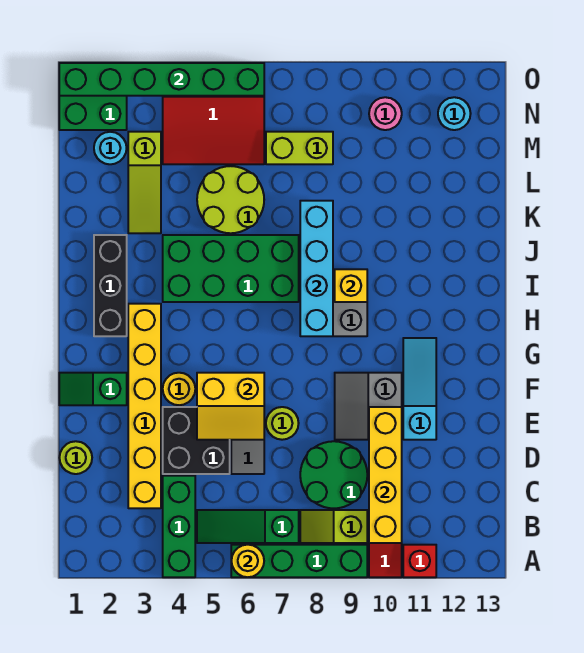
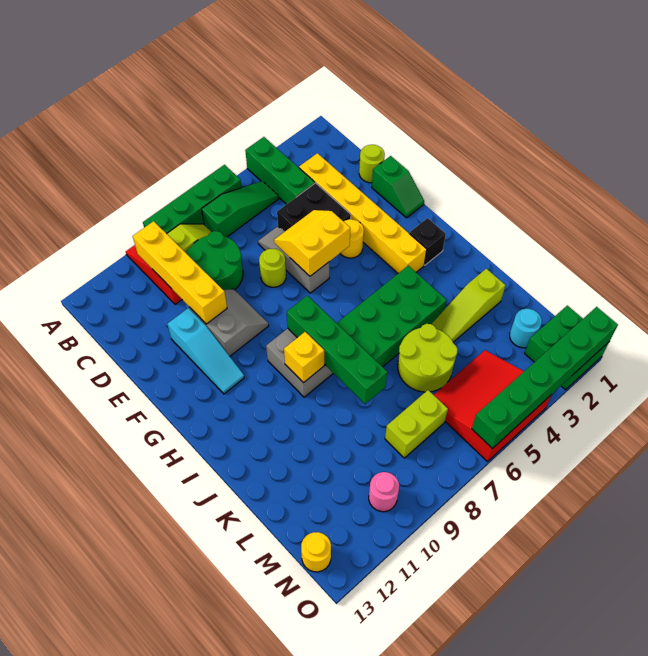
yellow round brick A6 level 2 -> yellow round brick N13 level 1
red brick A11 level 1 -> none
green slope F1:F2 level 1 top 2 -> green slope E1:F1 level 1 top E
black brick H2:J2 level 1 -> black brick H2 level 1
cyan brick H8:K8 level 2 -> green brick H8:K8 level 2
lime slope K3:M3 level 1 top M -> lime slope K2:K4 level 1 top 2
cyan round brick N12 level 1 -> none

